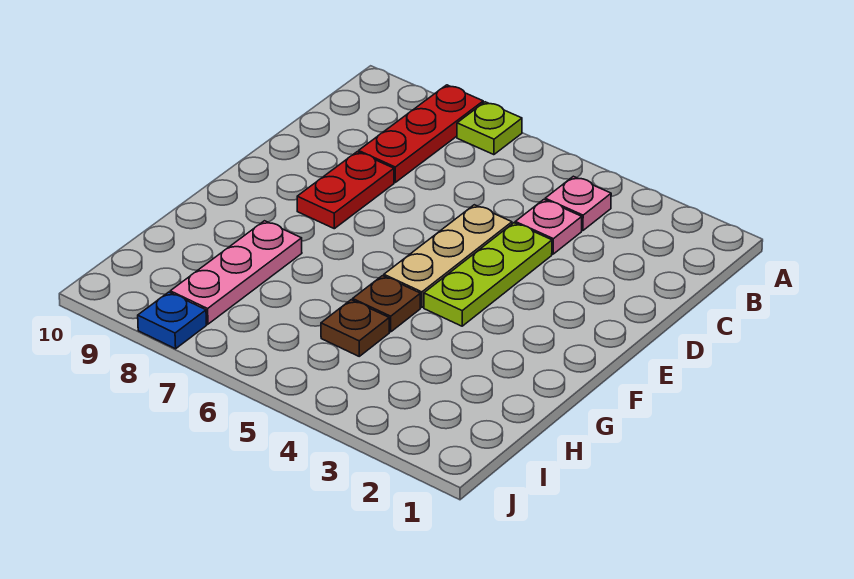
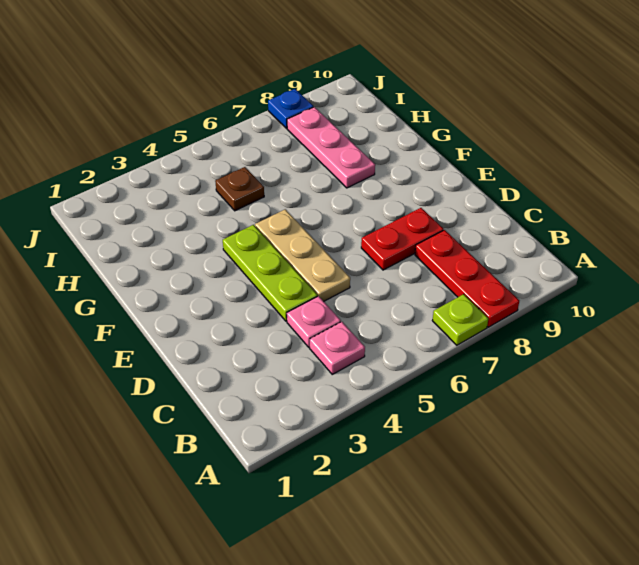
red plate D8:E8 level 1 -> red plate D7:D8 level 1
brown plate G5 level 1 -> none

